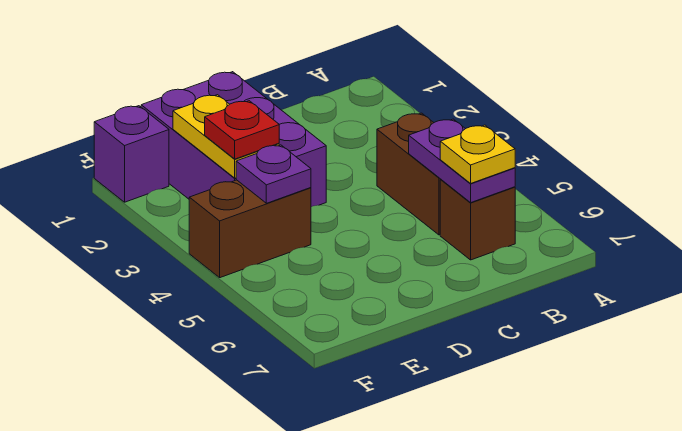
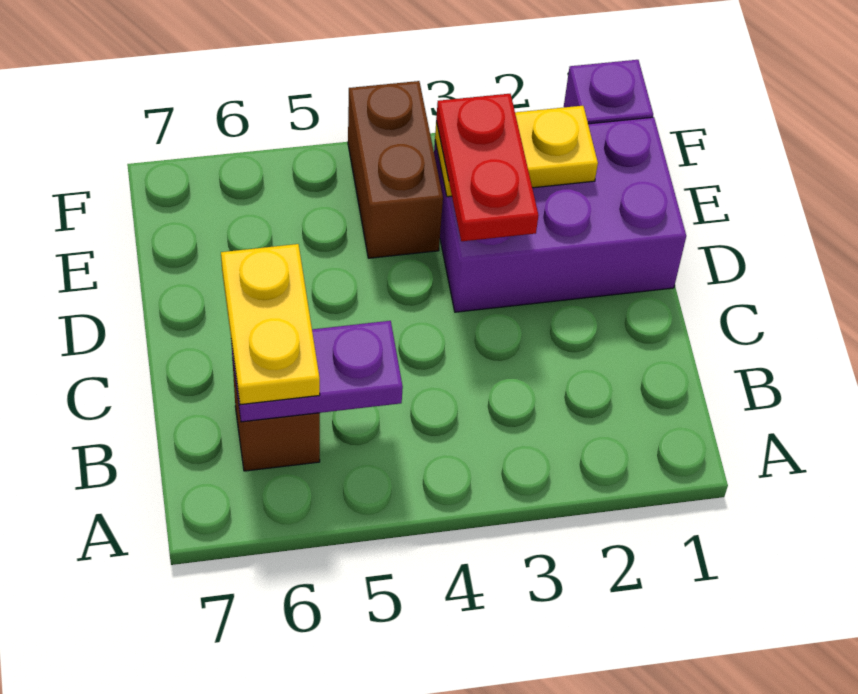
brown brick B4:B5 level 1 -> none
yellow plate B6 level 3 -> yellow plate B6:C6 level 3
red plate E3 level 3 -> red plate D3:E3 level 3
purple plate E4 level 2 -> none

